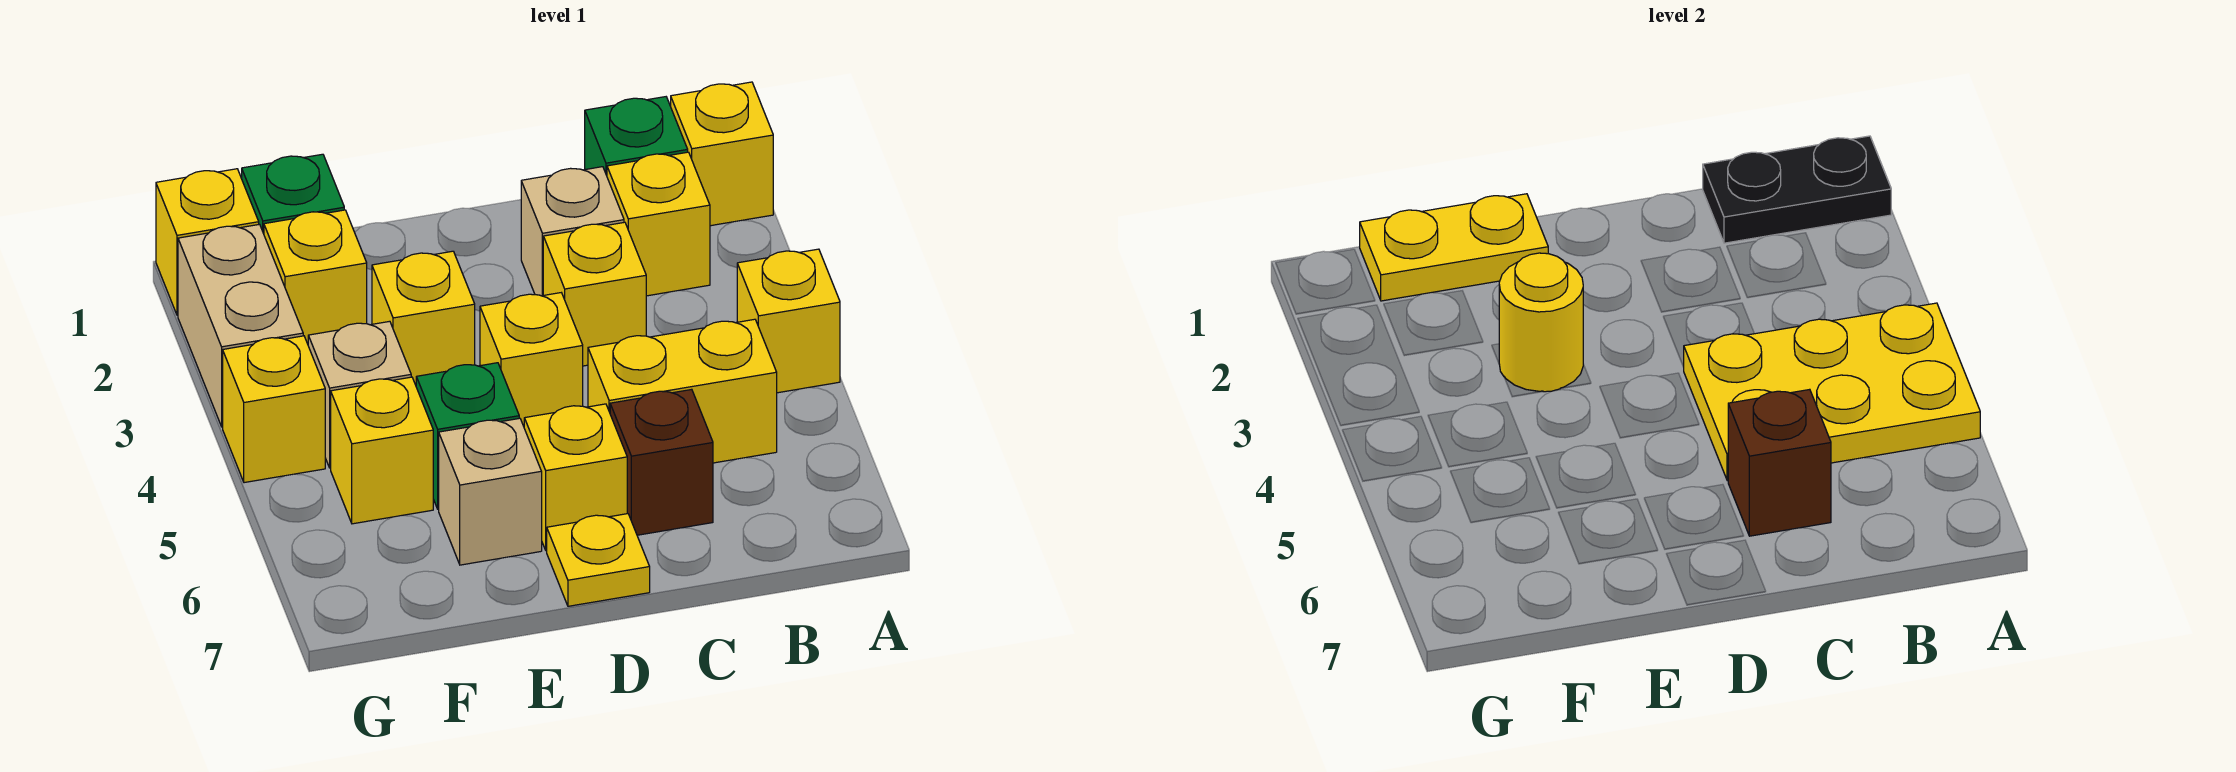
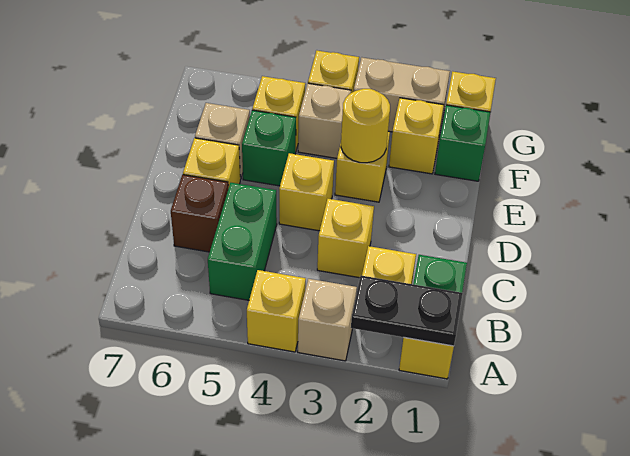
black plate A1:B1 level 2 -> black plate A1:A2 level 2
yellow plate A4:C5 level 2 -> none
yellow brick B5:C5 level 1 -> green brick B5:C5 level 1
tan brick C2 level 1 -> tan brick A3 level 1
brown brick C6 level 2 -> none
yellow plate D7 level 1 -> none
yellow plate E1:F1 level 2 -> none

